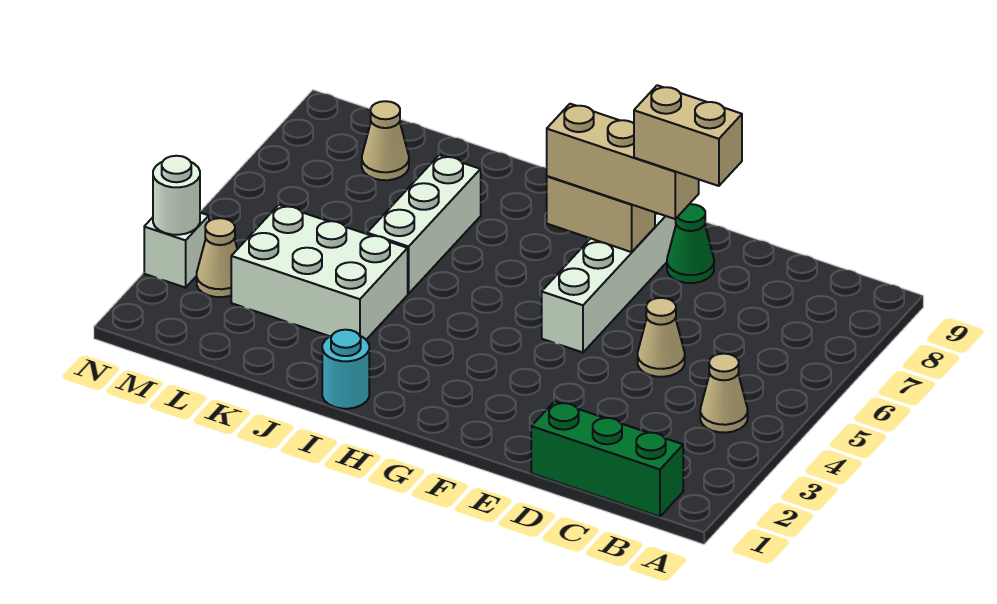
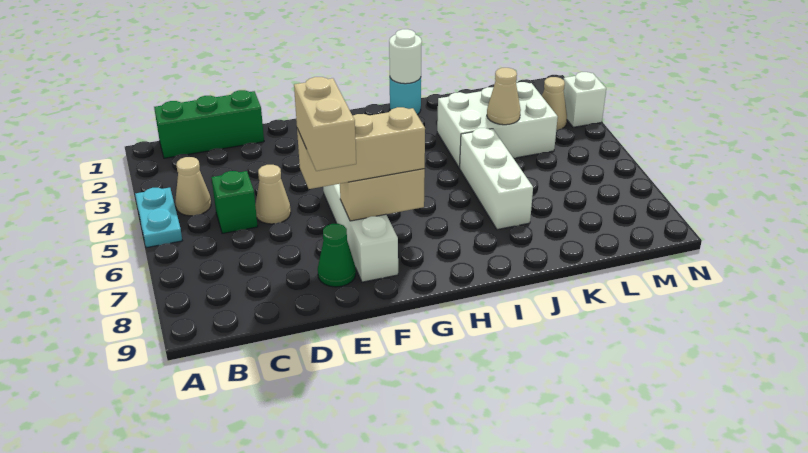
none -> cyan plate A4:A5 level 1
none -> green brick C5 level 1
tan brick D7:E7 level 4 -> tan brick E7:E8 level 4
tan cone L8 level 1 -> tan cone K4 level 2
white round brick N3 level 2 -> white round brick I1 level 2

